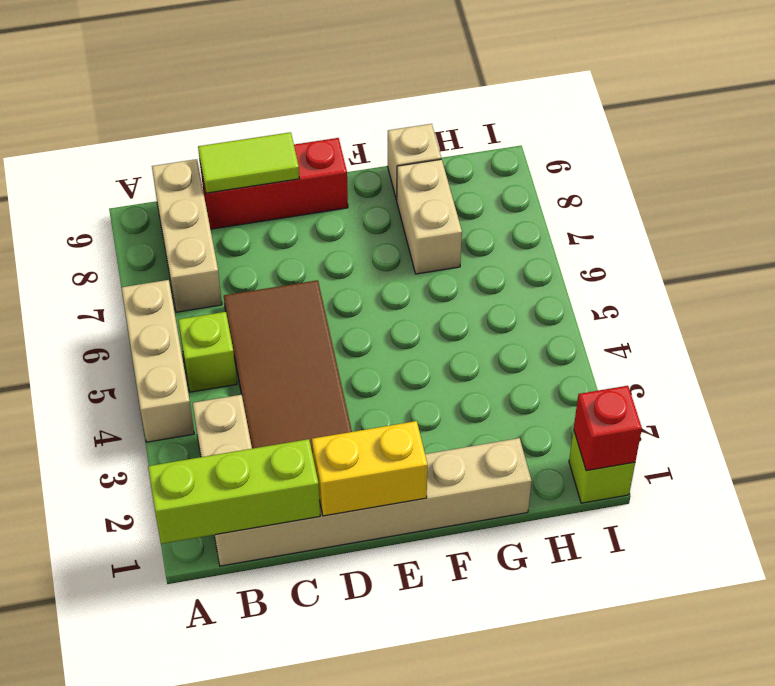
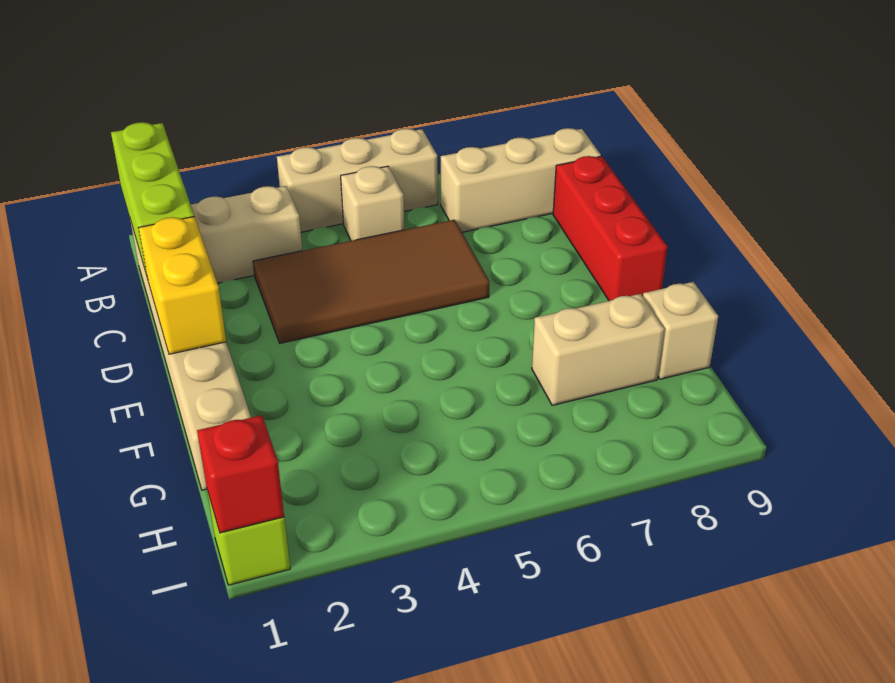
lime brick B5 level 1 -> tan brick B5 level 1
lime tile C9:D9 level 2 -> none

